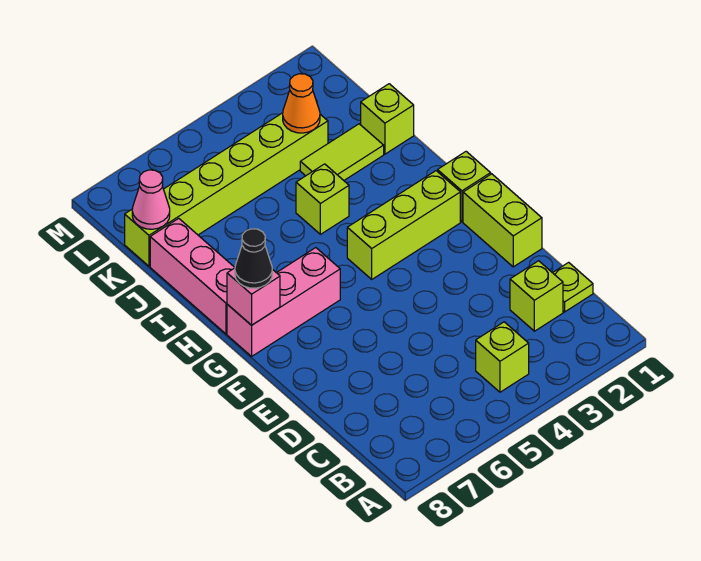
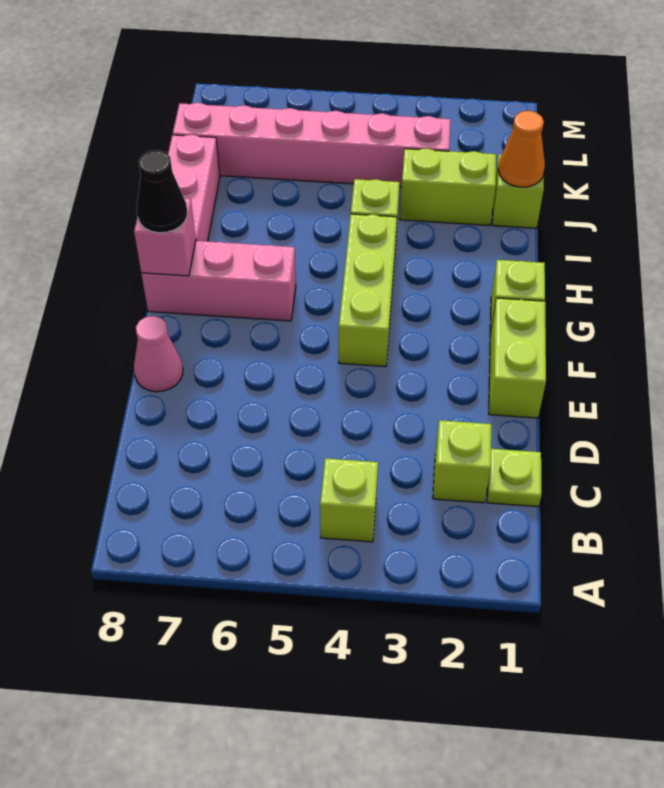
lime brick G2:G4 level 1 -> lime brick F4:H4 level 1
lime tile J2:J3 level 1 -> lime brick J2:J3 level 1
lime brick K3:K8 level 1 -> pink brick K3:K8 level 1
orange cone K3 level 2 -> orange cone J1 level 2
pink cone K8 level 2 -> pink cone E8 level 1

